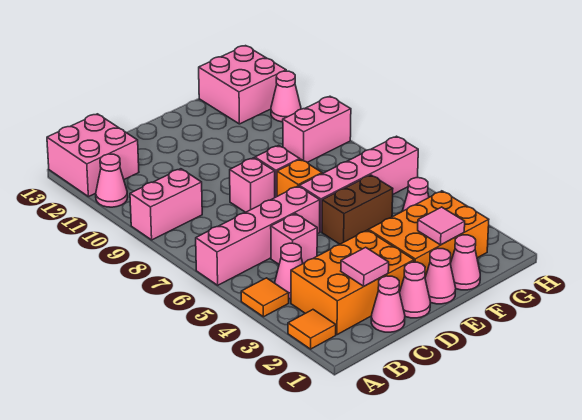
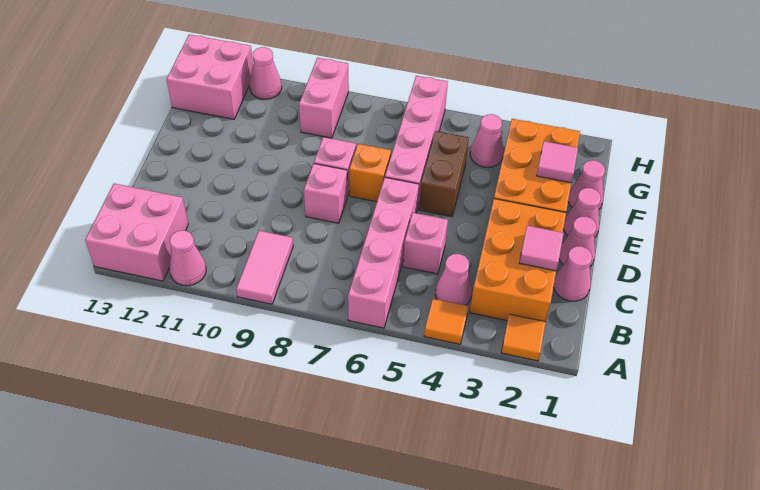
pink brick A9:B9 level 1 -> pink tile A9:B9 level 1

